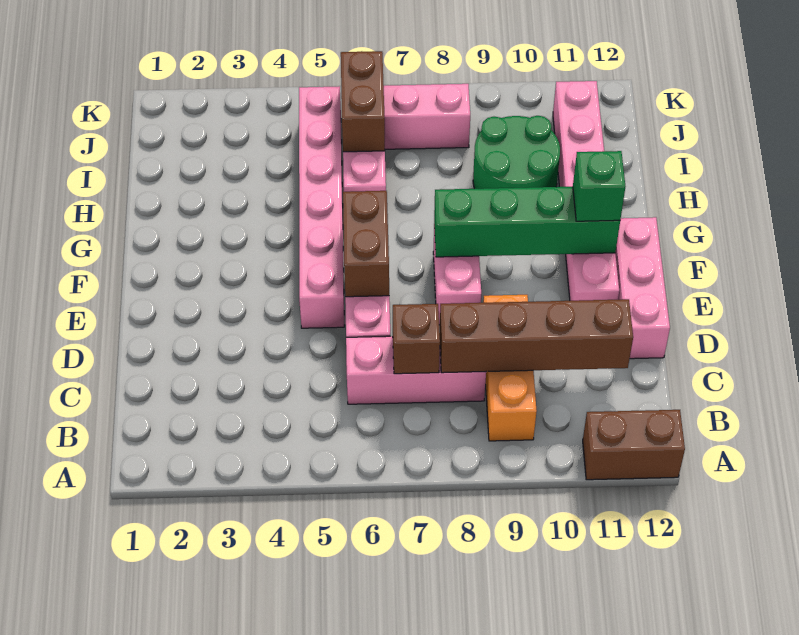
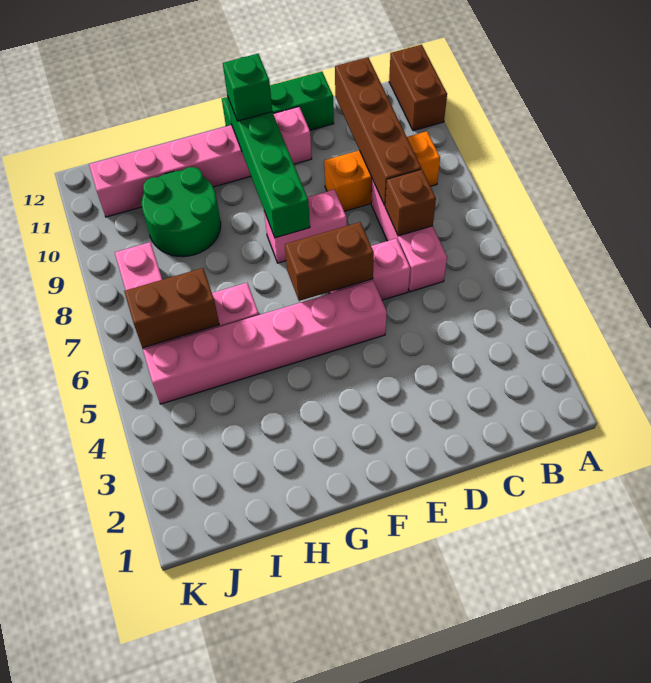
pink brick D12:F12 level 1 -> green brick D12:F12 level 1

